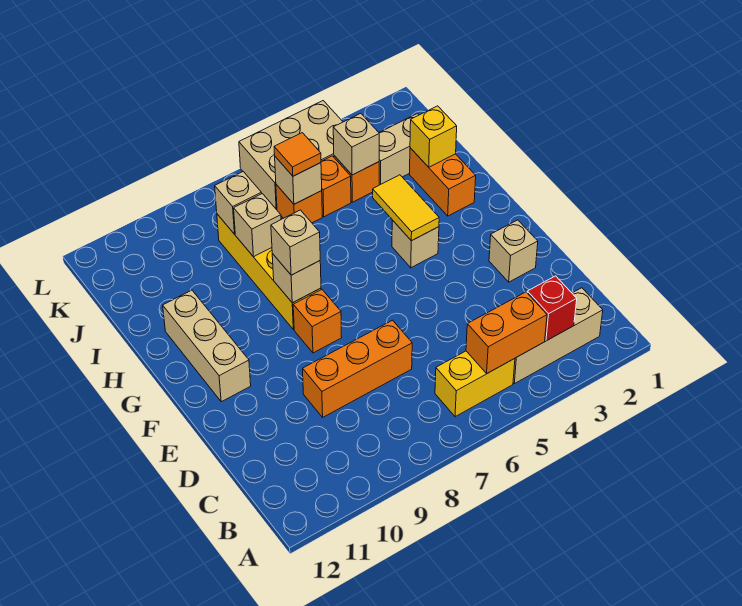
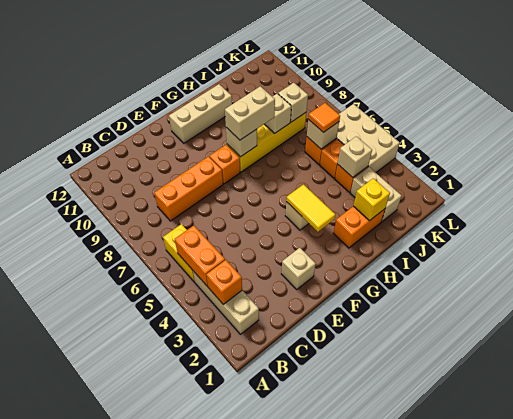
red brick B3 level 2 -> orange brick B3 level 2
orange brick D7:D9 level 1 -> orange brick C8:E8 level 1
yellow tile G4:H4 level 2 -> yellow tile G3:G4 level 2
tan brick G8 level 3 -> tan brick G8:H8 level 3

